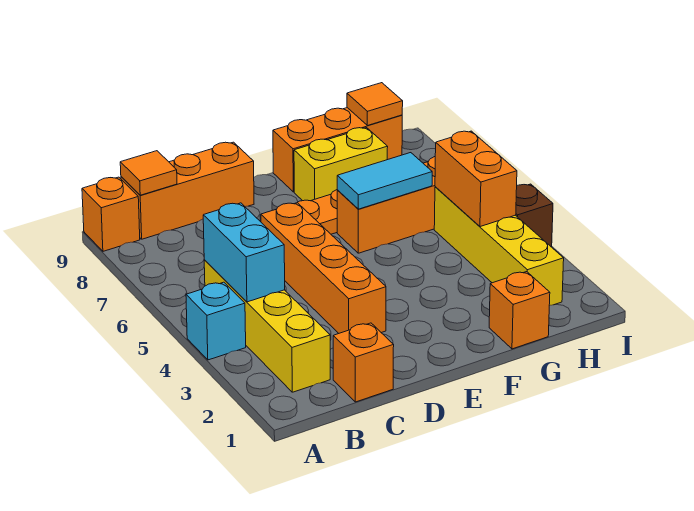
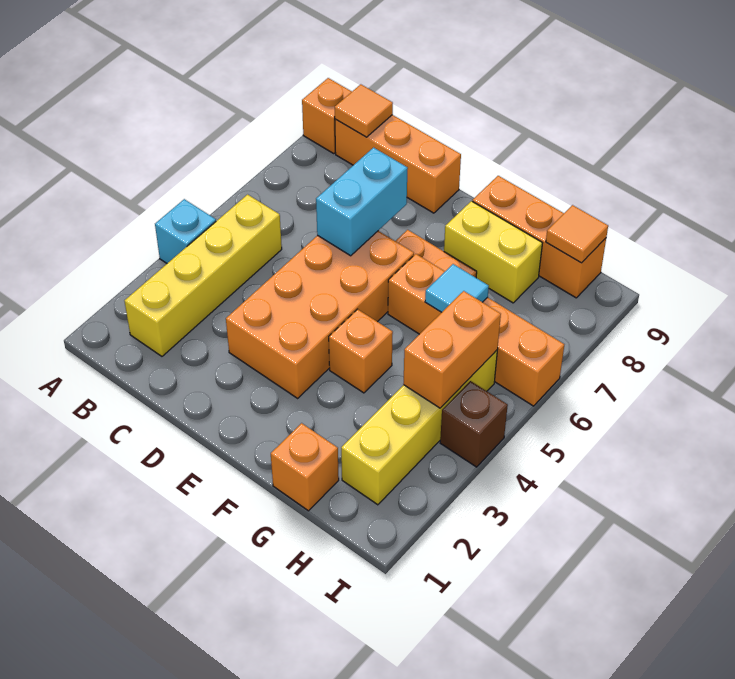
cyan brick B4:B5 level 2 -> cyan brick D6:D7 level 2
orange brick C1 level 1 -> orange brick F4 level 1
orange brick D3:D6 level 1 -> orange brick D3:E6 level 1
cyan tile F6:G6 level 2 -> cyan tile G6 level 2

